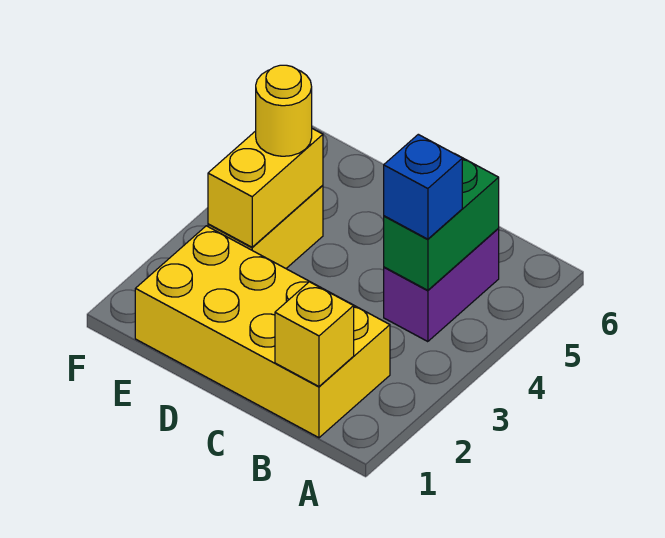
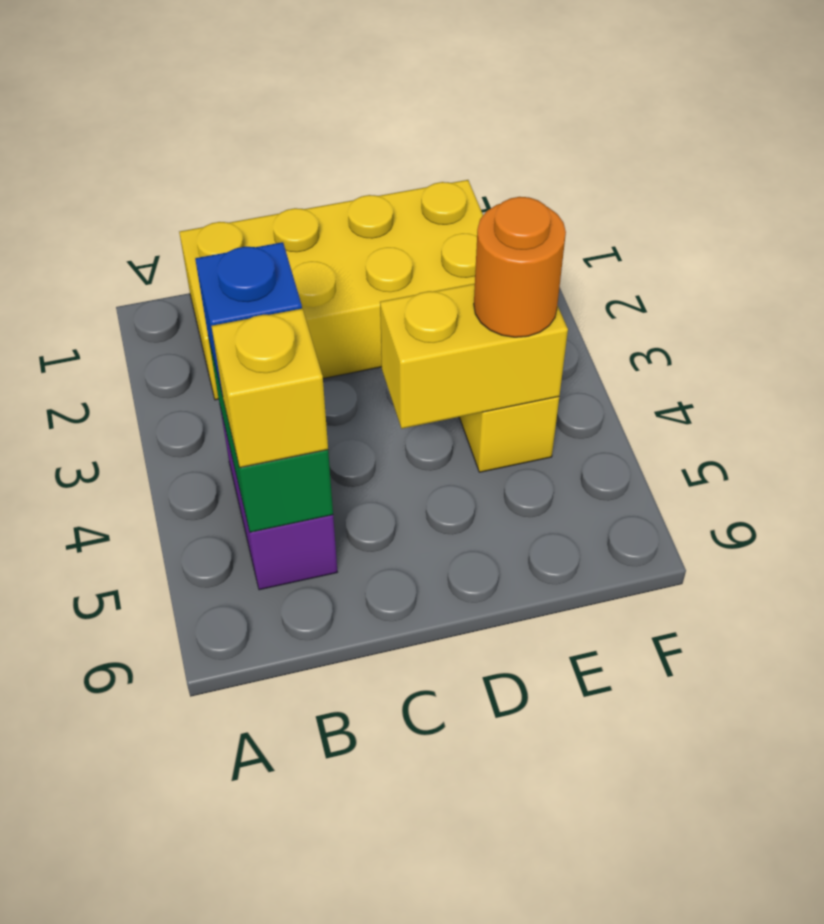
yellow brick B1 level 2 -> yellow brick B5 level 3
yellow brick E3:E4 level 2 -> yellow brick D4:E4 level 2
yellow round brick E4 level 3 -> orange round brick E4 level 3

